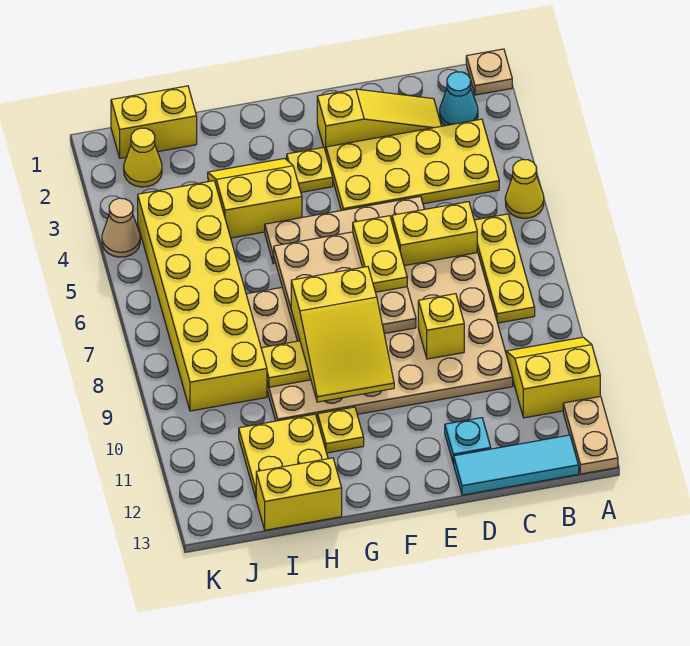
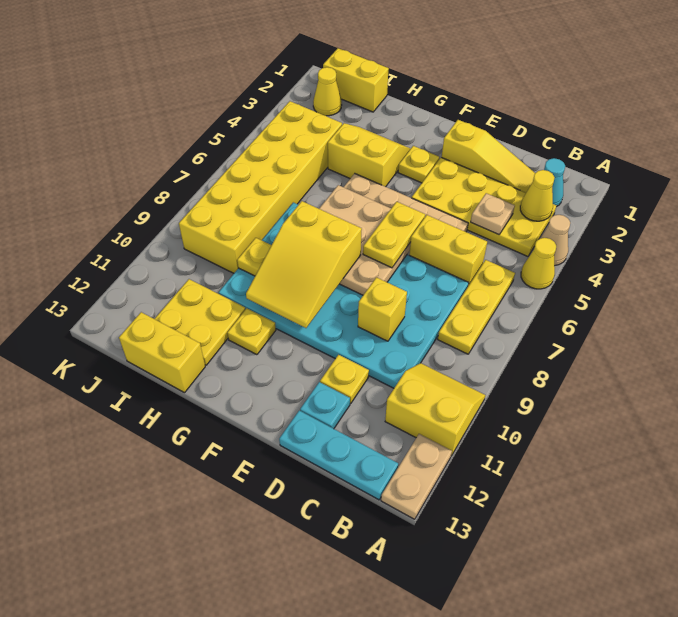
tan plate A1 level 1 -> tan plate C4 level 2
none -> yellow cone B3 level 2
cyan tile B13:D13 level 1 -> cyan plate B13:D13 level 1
tan plate C7:H10 level 1 -> cyan plate C7:H10 level 1
none -> yellow plate D11 level 1
tan cone K4 level 1 -> tan cone A4 level 1

